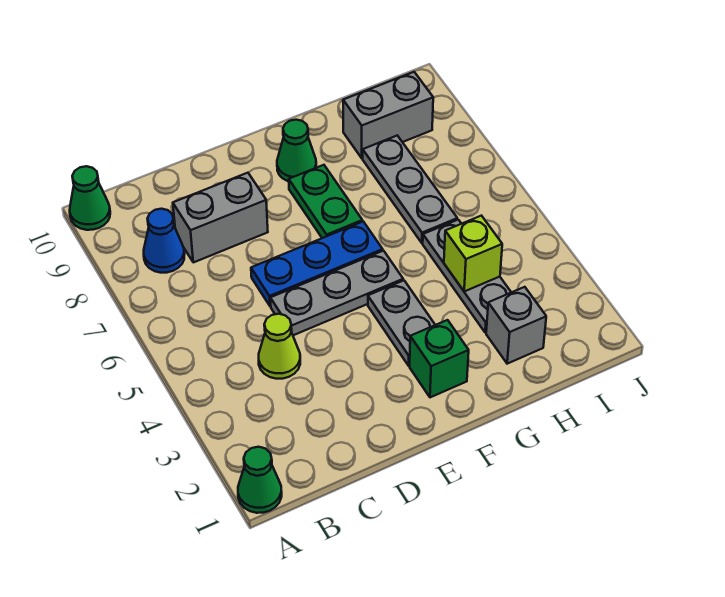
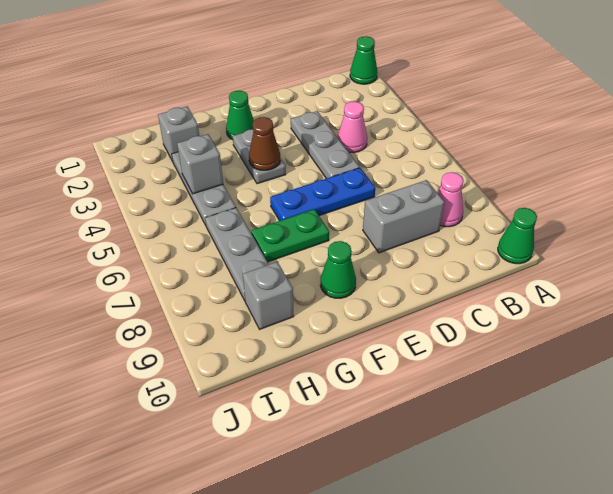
blue cone B8 level 1 -> pink cone B8 level 1
lime cone C4 level 1 -> pink cone C4 level 1
grey plate D5:F5 level 1 -> grey plate D3:D5 level 1
green brick F2 level 1 -> green cone F2 level 1
none -> brown cone F4 level 2
green plate F7:F8 level 1 -> green plate F7:G7 level 1
lime brick H4 level 2 -> grey brick H4 level 2
grey brick H9:I9 level 1 -> grey brick H9 level 1

